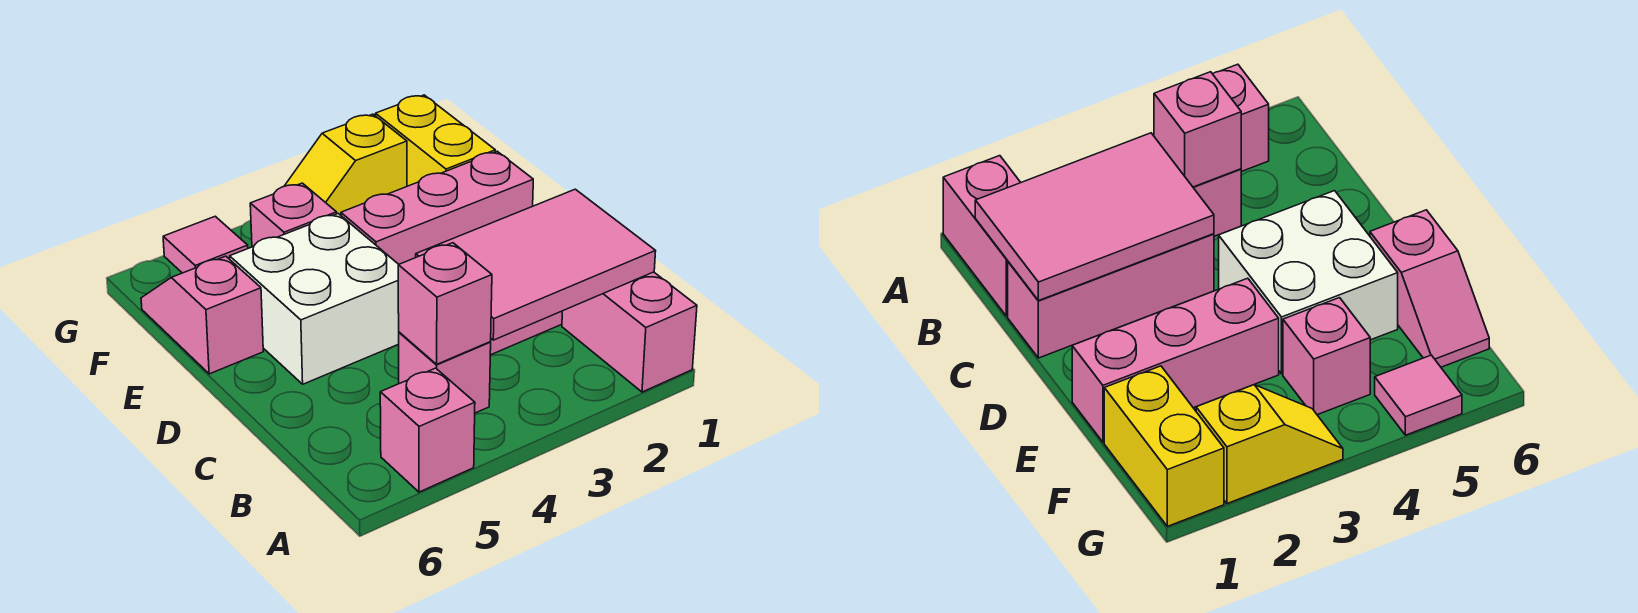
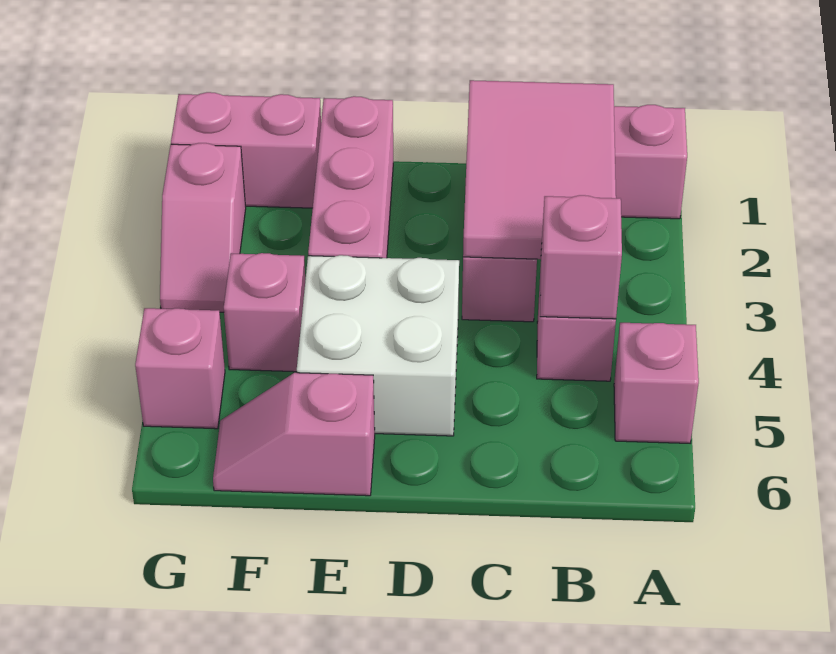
yellow brick F1:G1 level 1 -> pink brick F1:G1 level 1
yellow slope G2:G3 level 1 top 2 -> pink slope G2:G3 level 1 top 2
pink tile G5 level 1 -> pink brick G5 level 1

